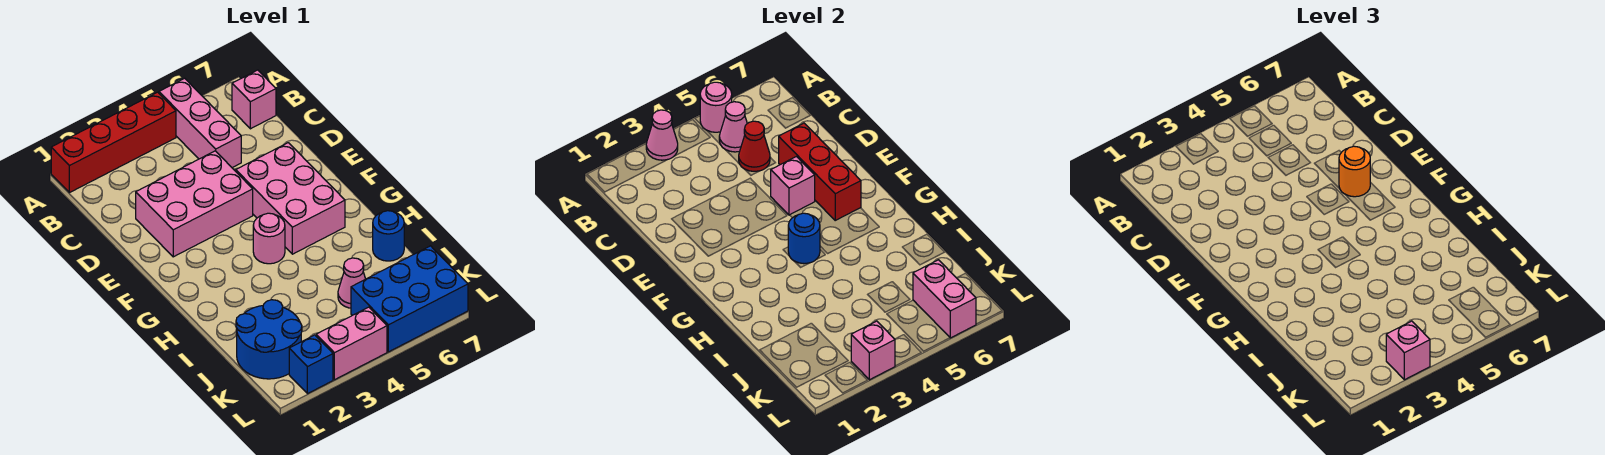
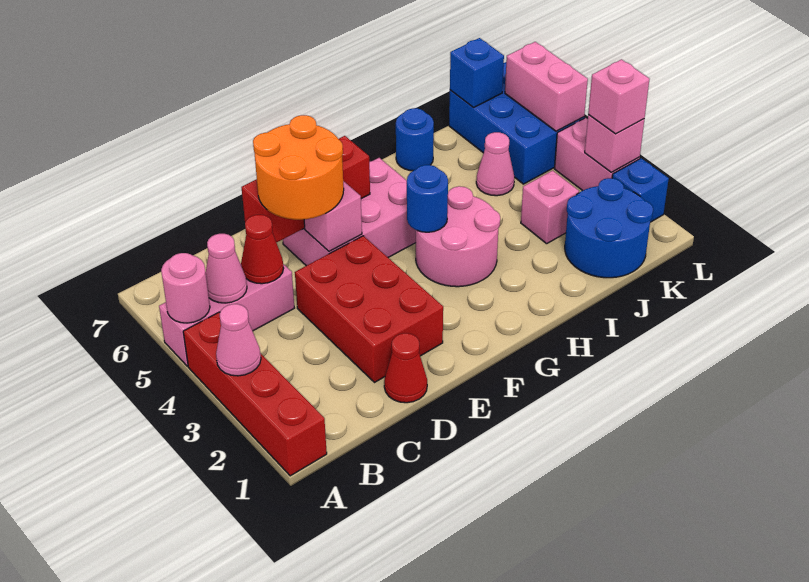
pink brick B7 level 1 -> pink brick J3 level 1
none -> red cone D1 level 1
pink brick D2:E4 level 1 -> red brick D2:E4 level 1
orange round brick E6 level 3 -> orange round brick D5:E6 level 3
pink round brick G4 level 1 -> pink round brick G3:H4 level 1
pink brick K6:L6 level 2 -> pink brick L5:L6 level 2
none -> blue brick K7 level 2

